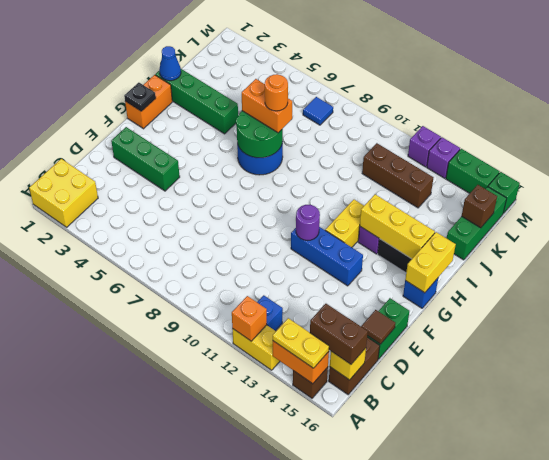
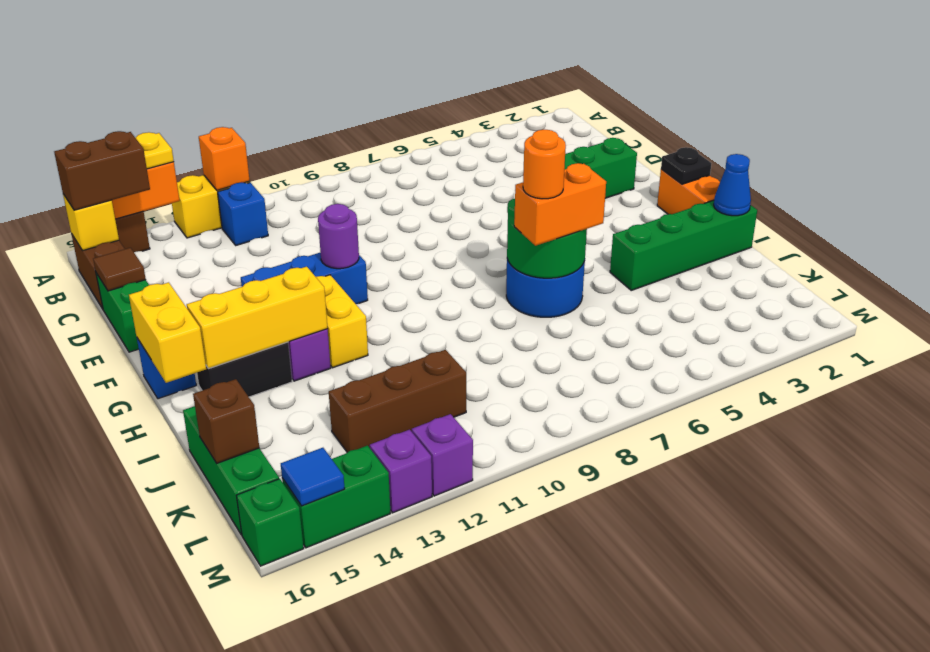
yellow brick A1:B2 level 1 -> none
blue tile L7 level 1 -> blue tile M15 level 2

